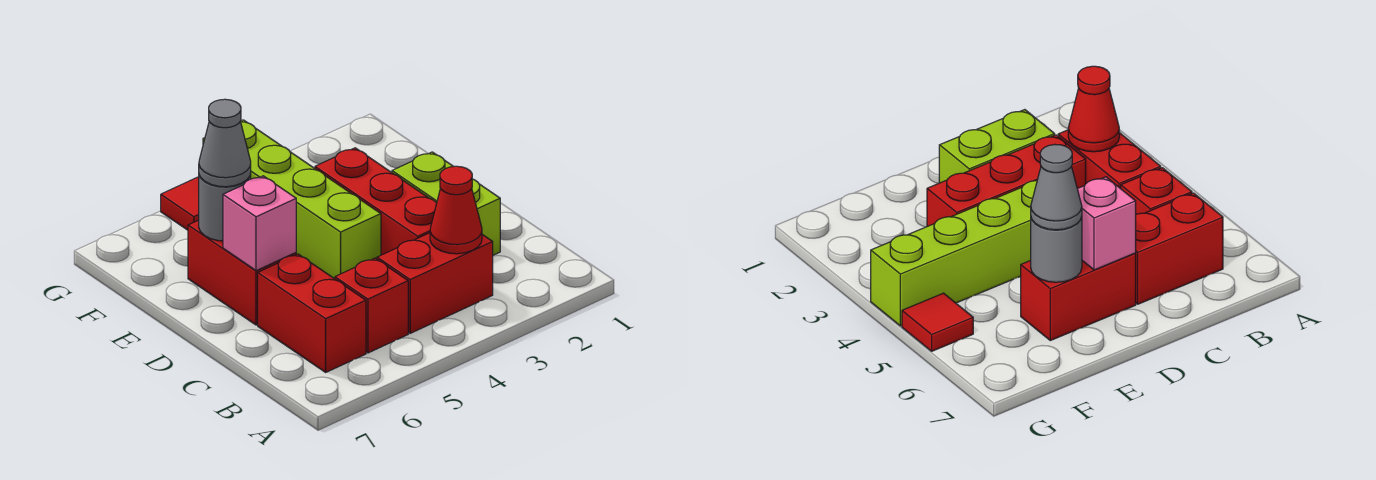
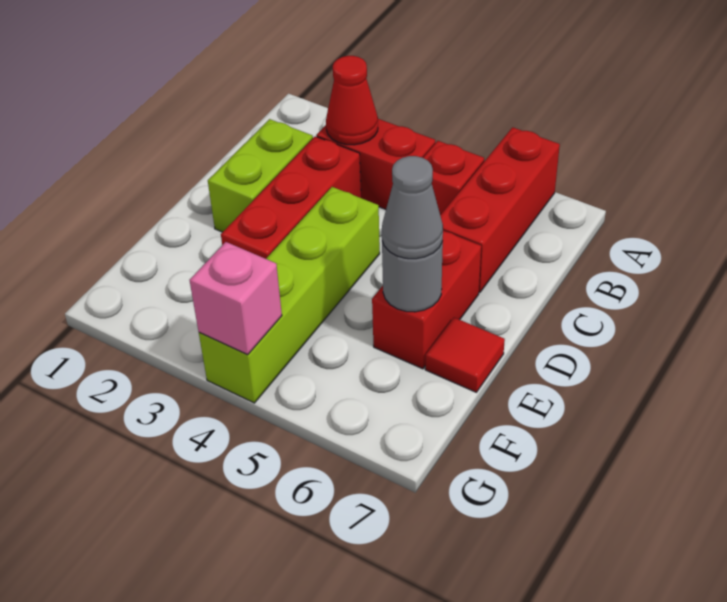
red brick B6:C6 level 1 -> red brick A6:C6 level 1
pink brick D6 level 2 -> pink brick G4 level 2
red tile G5 level 1 -> red tile E7 level 1

